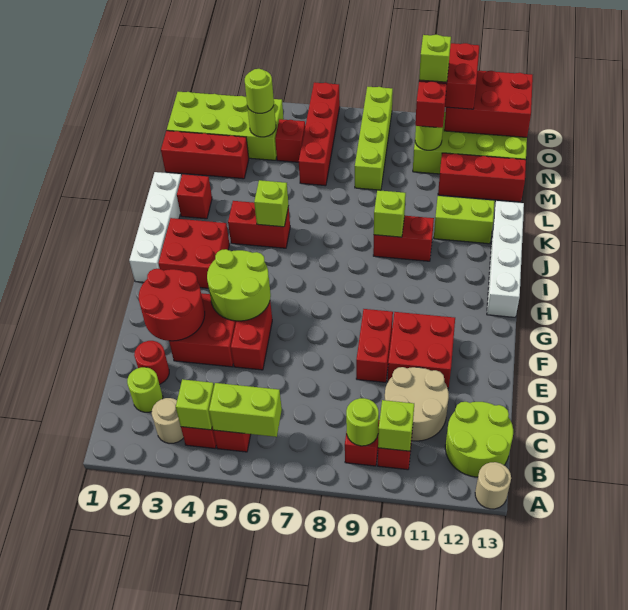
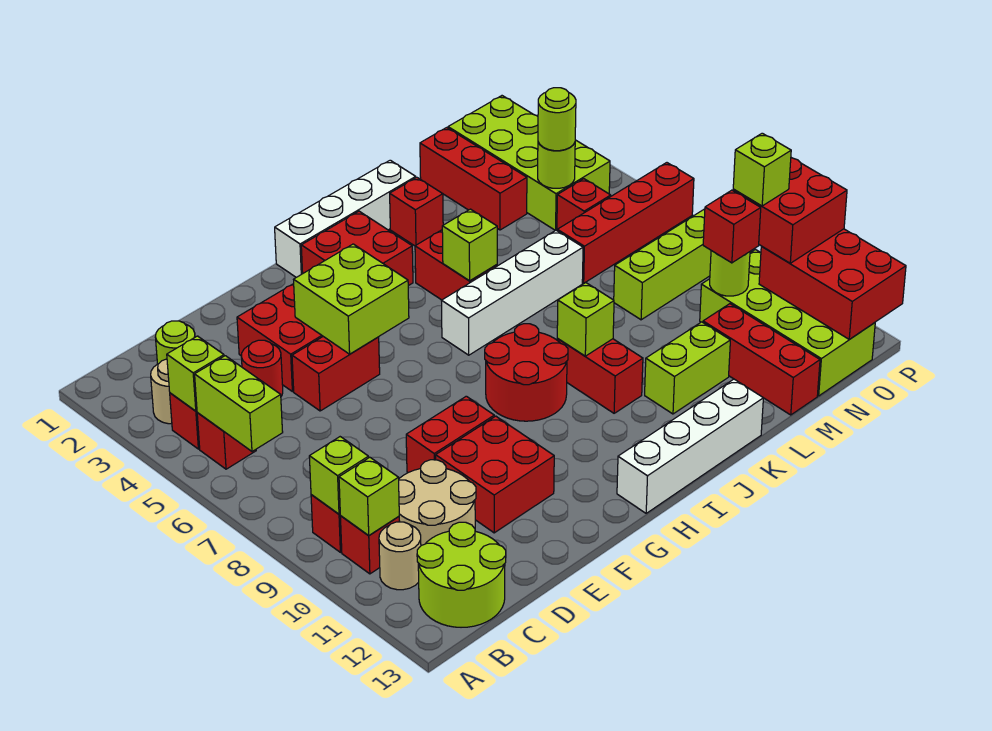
tan round brick A13 level 1 -> tan round brick B11 level 1
lime round brick B9 level 2 -> lime brick B9 level 2
red round brick D2 level 1 -> red round brick D4 level 1
red round brick E2:F3 level 2 -> red round brick H8:I9 level 1
lime round brick F4:G5 level 2 -> lime brick F4:G5 level 2
none -> white brick I6:L6 level 1
lime brick K11:K12 level 1 -> lime brick K11:L11 level 1

